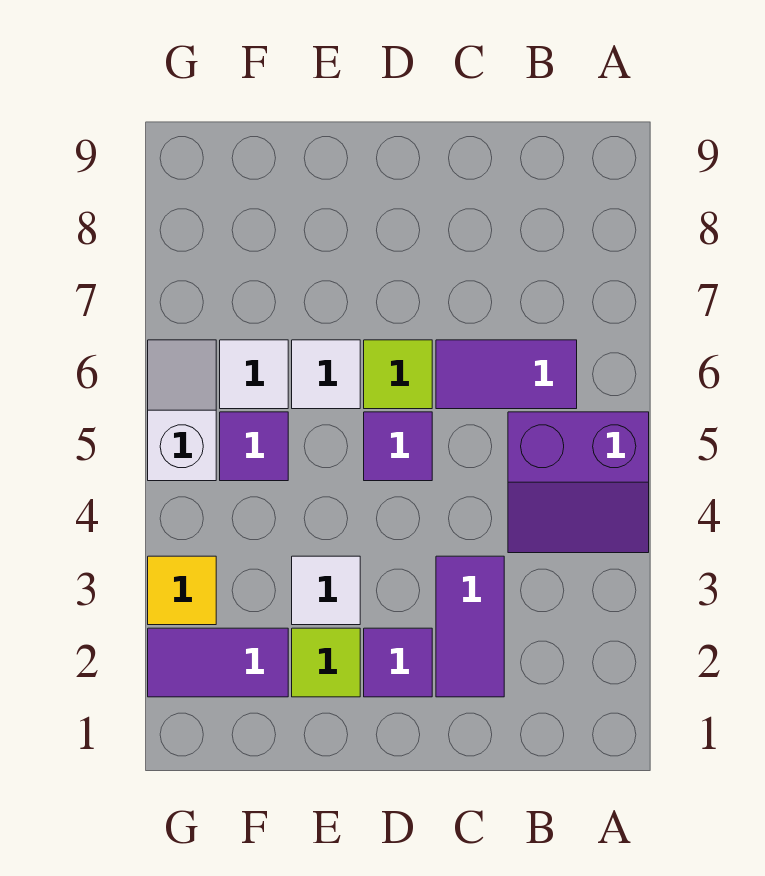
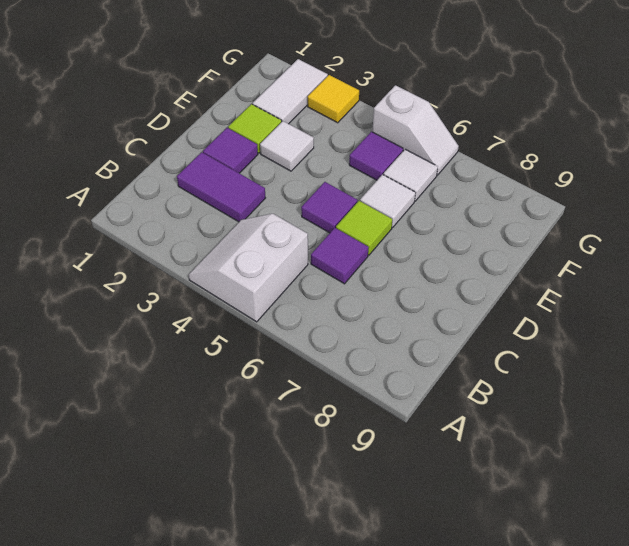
purple slope A4:B5 level 1 top 5 -> white slope A4:B5 level 1 top 5
purple tile B6:C6 level 1 -> purple tile C6 level 1
purple tile F2:G2 level 1 -> white tile F2:G2 level 1

